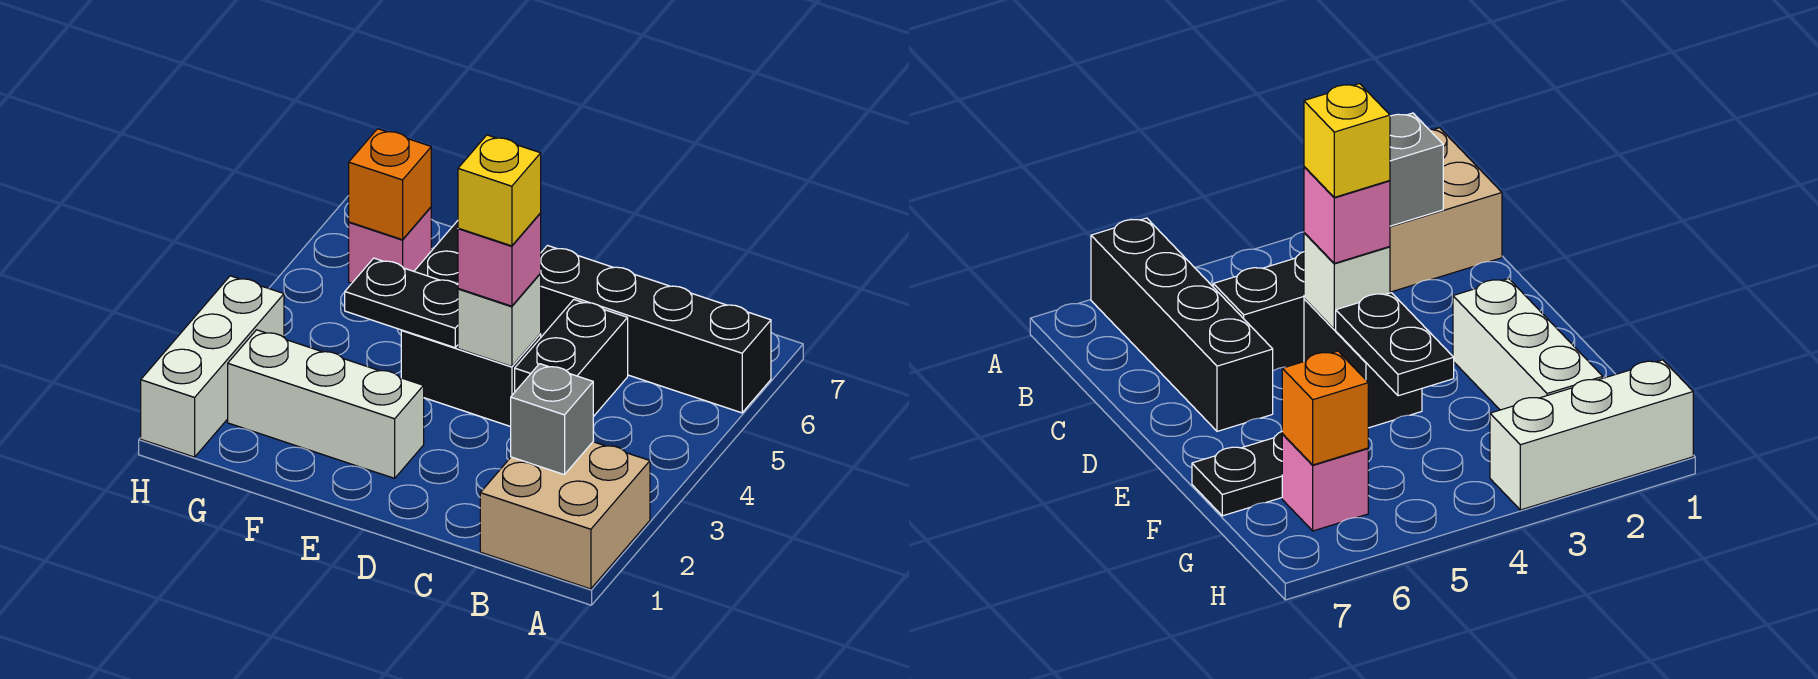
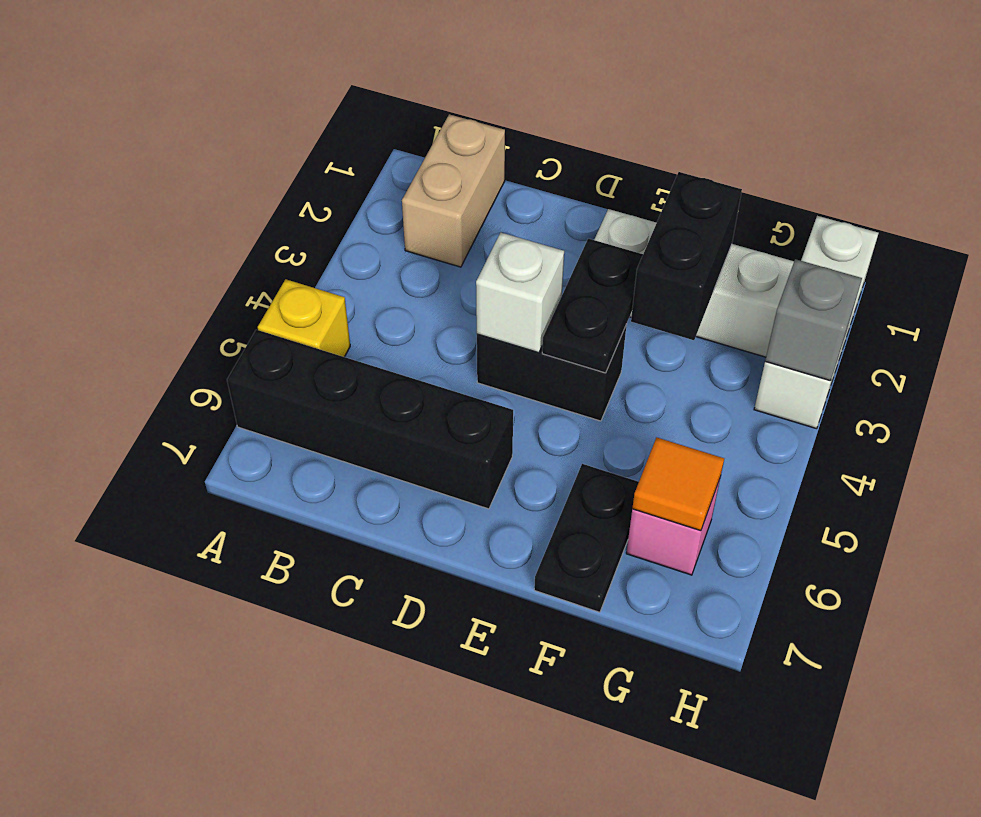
tan brick A1:B2 level 1 -> tan brick B1:B2 level 1
grey brick B2 level 2 -> grey brick H3 level 2
black brick C4:C5 level 1 -> black brick F2:F3 level 2
pink brick D4 level 3 -> none
yellow brick D4 level 4 -> yellow brick A5 level 1
black plate E4:F4 level 2 -> black plate E3:E4 level 2
orange brick G6 level 2 -> orange tile G6 level 2

